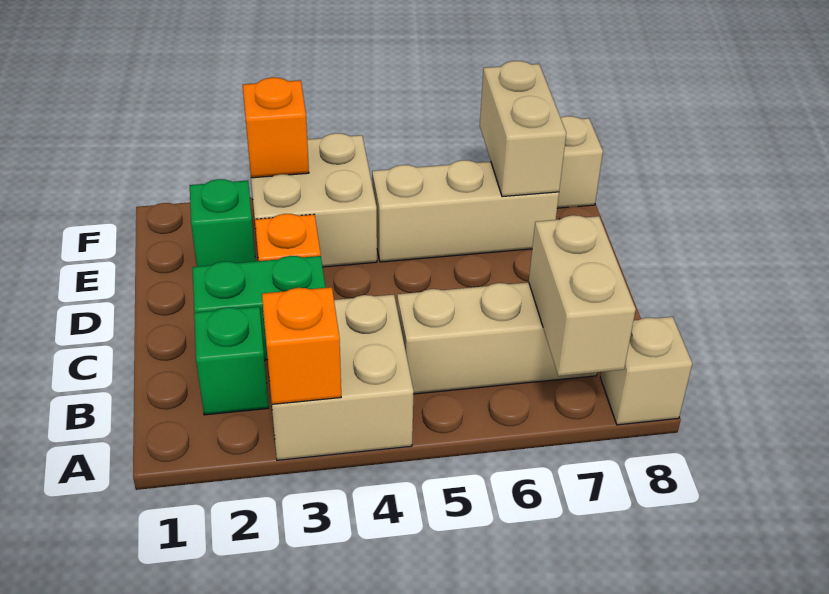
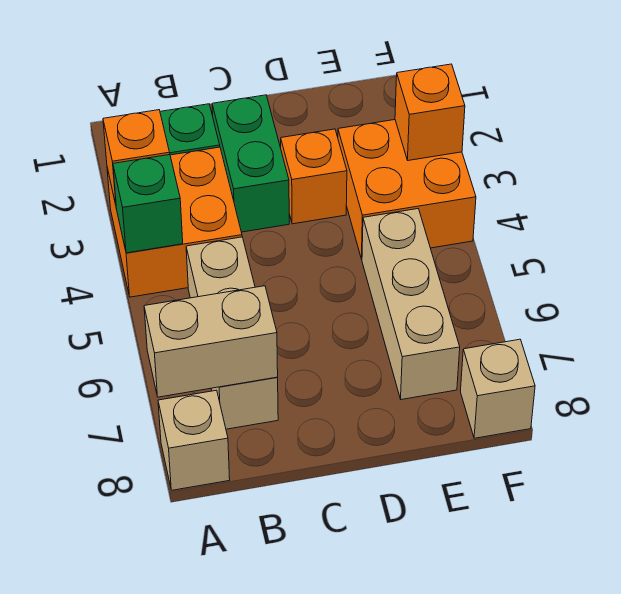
tan brick A3:B4 level 1 -> orange brick A3:B4 level 1
green brick E2 level 1 -> green brick A4 level 2
tan brick E3:F4 level 1 -> orange brick E3:F4 level 1
tan brick E7:F7 level 2 -> none

